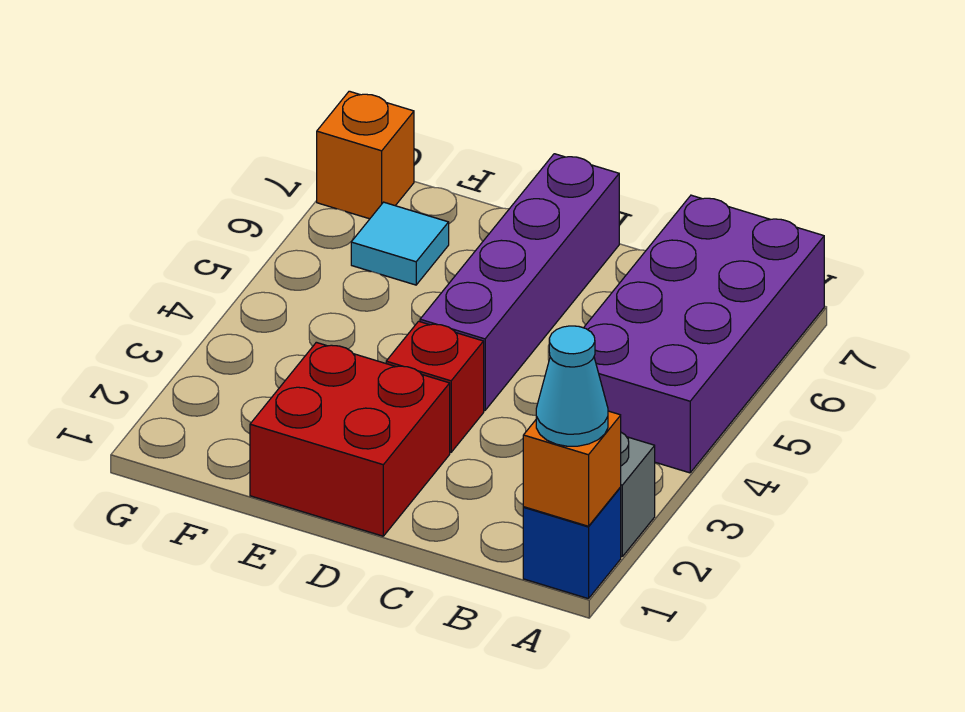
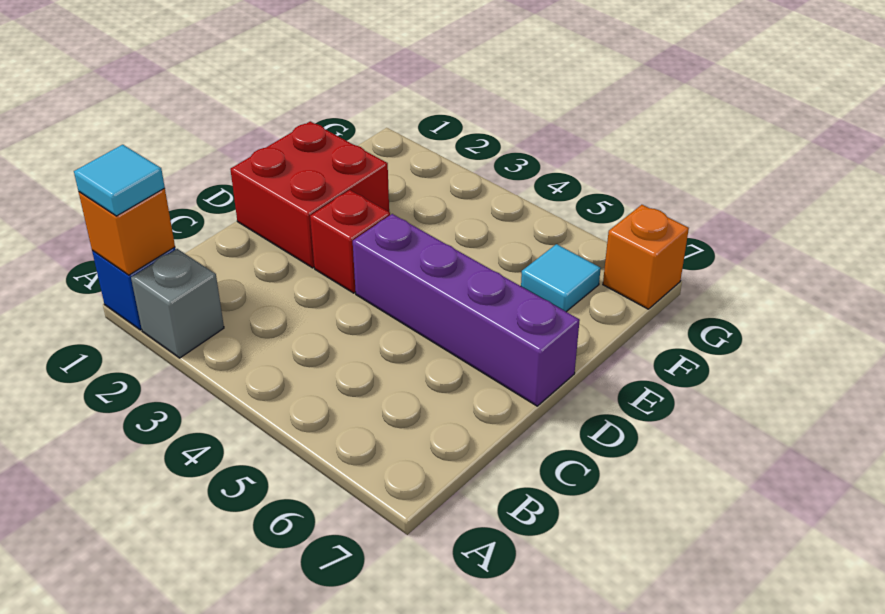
cyan cone A1 level 3 -> cyan tile A1 level 3
purple brick A4:B7 level 1 -> none

